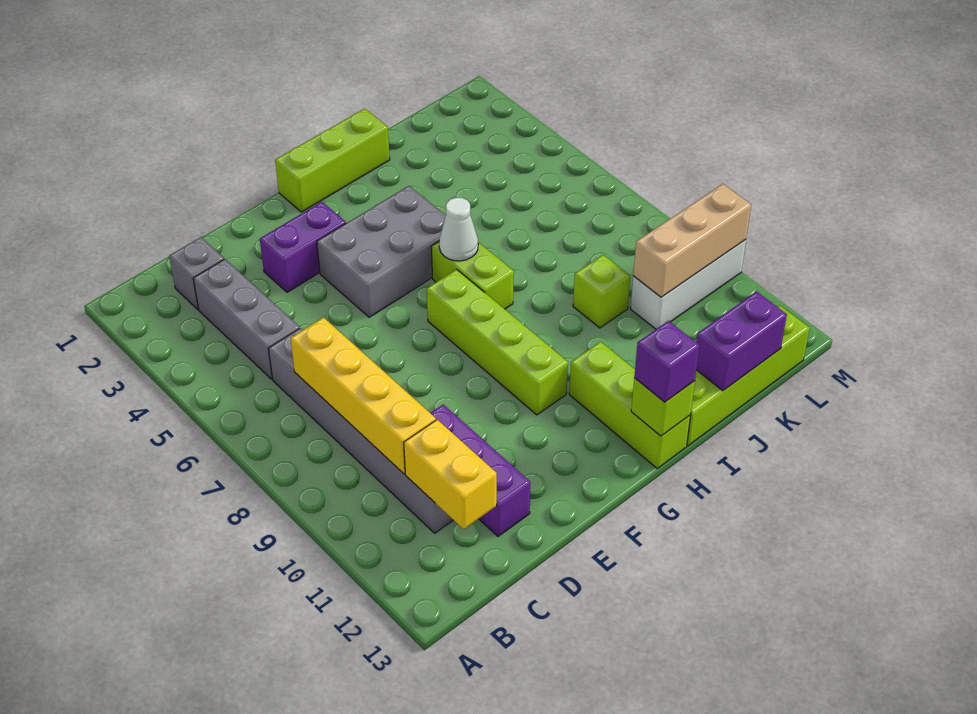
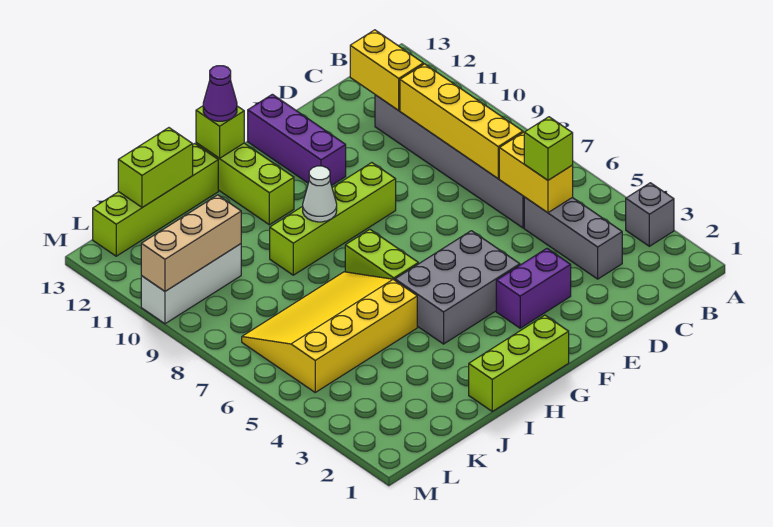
grey brick C2 level 1 -> grey brick A3 level 1
none -> yellow brick C5:C6 level 2
purple brick D10:D12 level 1 -> purple brick F11:F13 level 1
lime brick G7:G10 level 1 -> lime brick F9:I9 level 1
white cone H6 level 2 -> white cone H9 level 2
purple brick H13 level 3 -> purple cone H13 level 3
none -> yellow slope I5:L7 level 1 top 5
lime brick J9 level 1 -> lime brick C5 level 3
purple brick J13:K13 level 2 -> lime brick J13:K13 level 2

